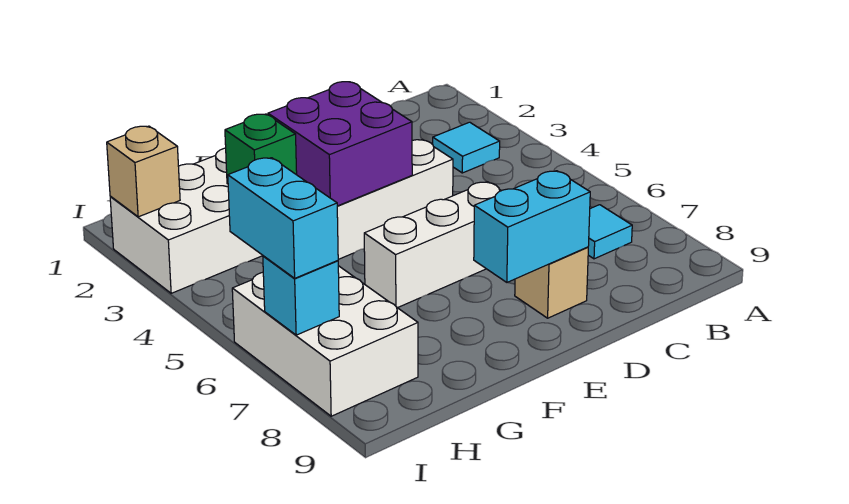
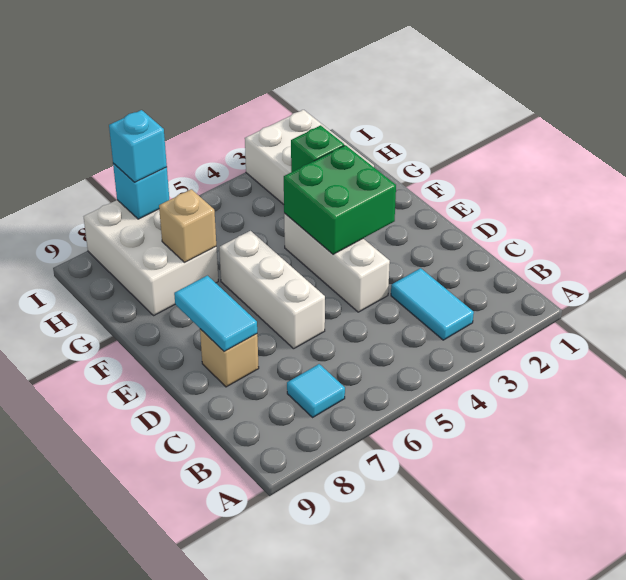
cyan tile B3 level 1 -> cyan tile B3:C3 level 1
cyan brick D8:E8 level 2 -> cyan tile D8:E8 level 2
purple brick E3:F4 level 2 -> green brick E3:F4 level 2
white brick H6:I8 level 1 -> white brick G7:I8 level 1
tan brick I2 level 2 -> tan brick G7 level 2
cyan brick I6:I7 level 3 -> cyan brick I7 level 3

